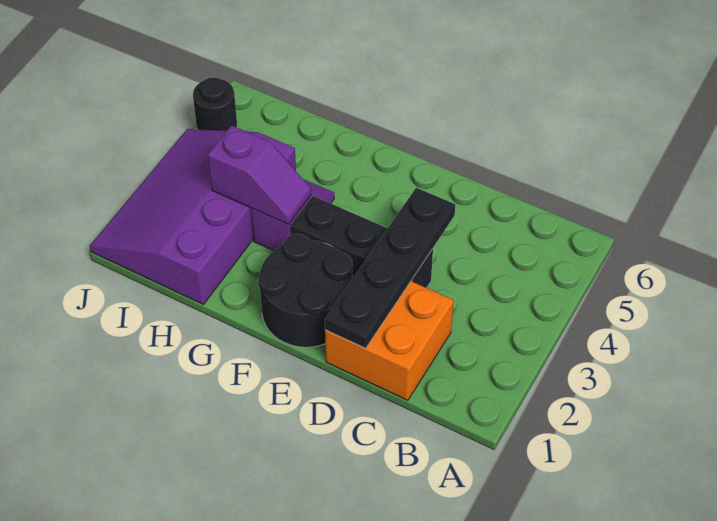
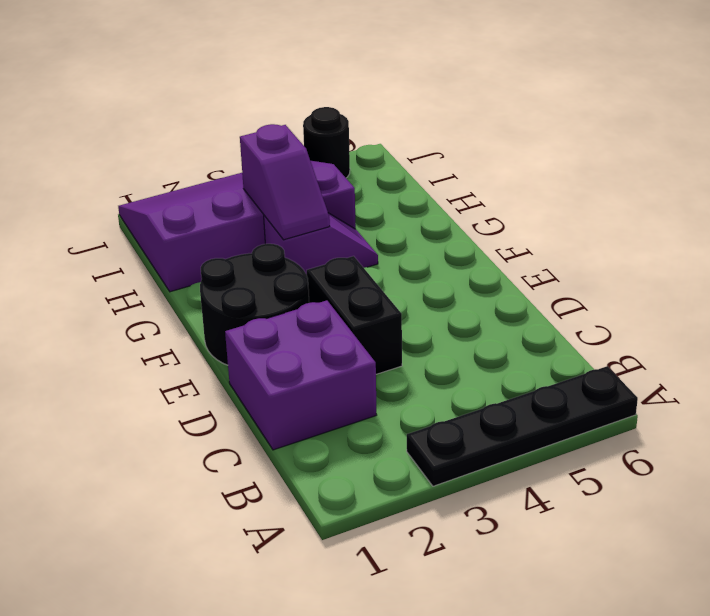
orange brick C1:D2 level 1 -> purple brick C1:D2 level 1
black plate D1:D4 level 2 -> black plate A3:A6 level 1
black brick D3:F3 level 1 -> black brick D3:E3 level 1

